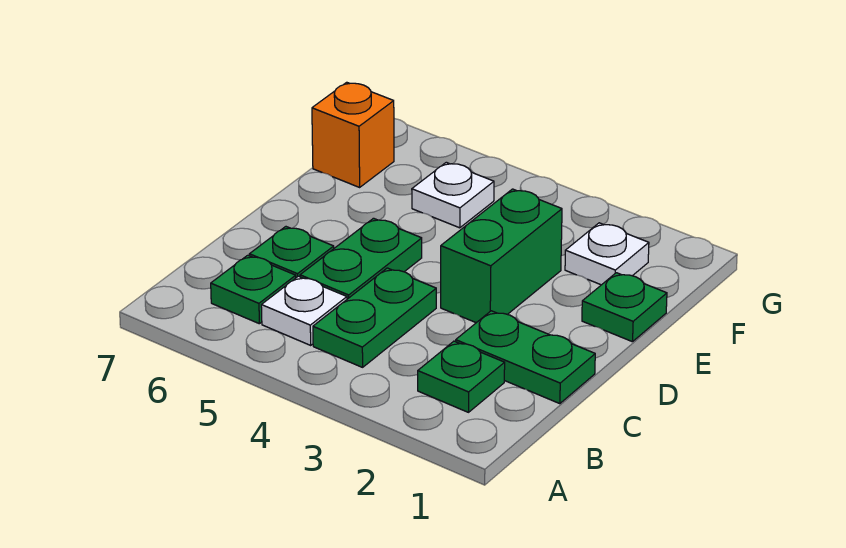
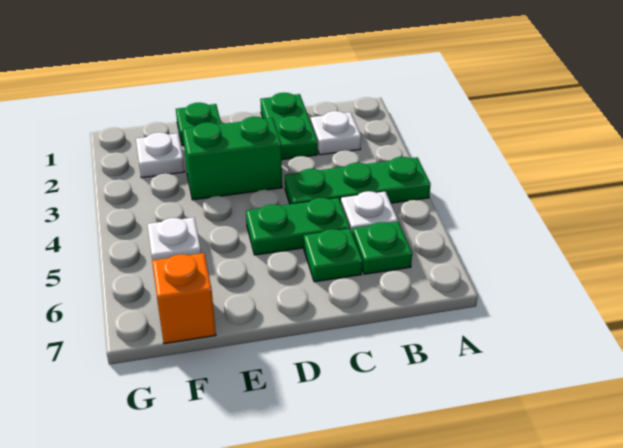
green plate B2 level 1 -> white plate B2 level 1
green plate B4:C4 level 1 -> green plate A4:C4 level 1

